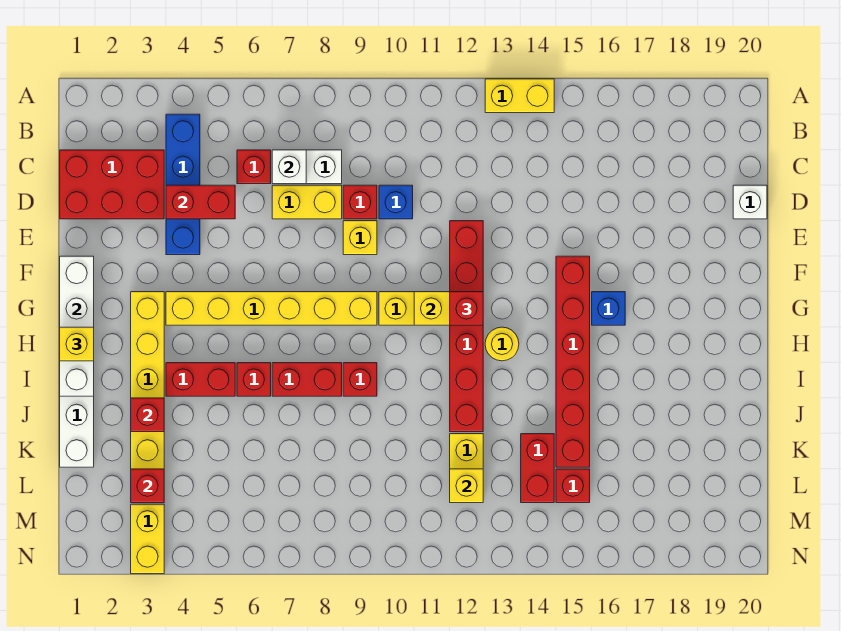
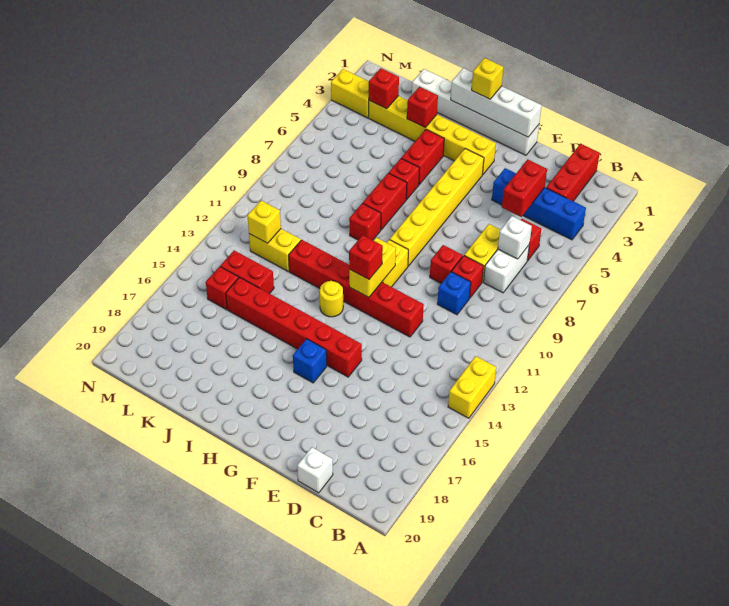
red brick C1:D3 level 1 -> red brick C1:C3 level 1
yellow brick E9 level 1 -> red brick E9 level 1

